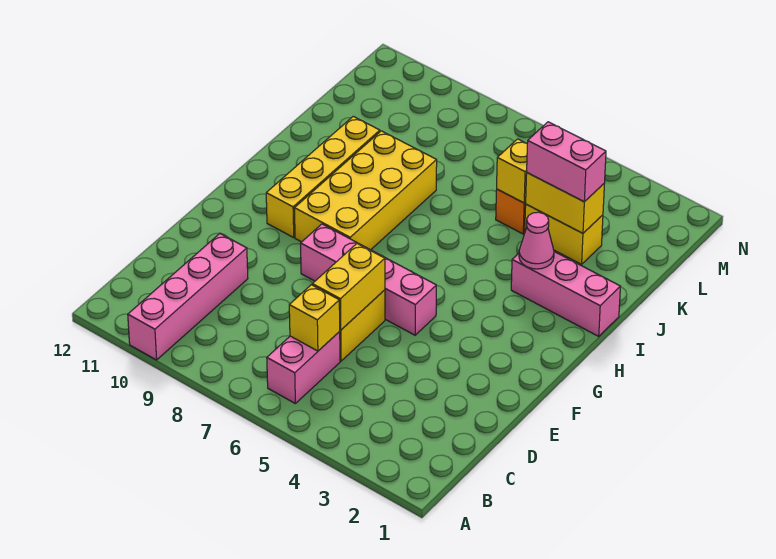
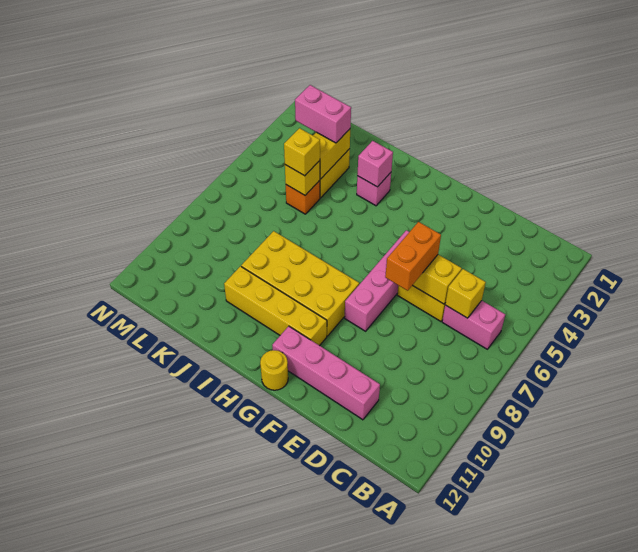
pink brick A10:D10 level 1 -> pink brick D11:G11 level 1
none -> orange brick E6:E7 level 3
none -> yellow round brick G12 level 1
pink brick I1:I3 level 1 -> pink brick I3 level 1
pink cone I3 level 2 -> pink brick I3 level 2
pink brick K3:K4 level 3 -> pink brick K3:L3 level 3
none -> yellow brick K5 level 3

